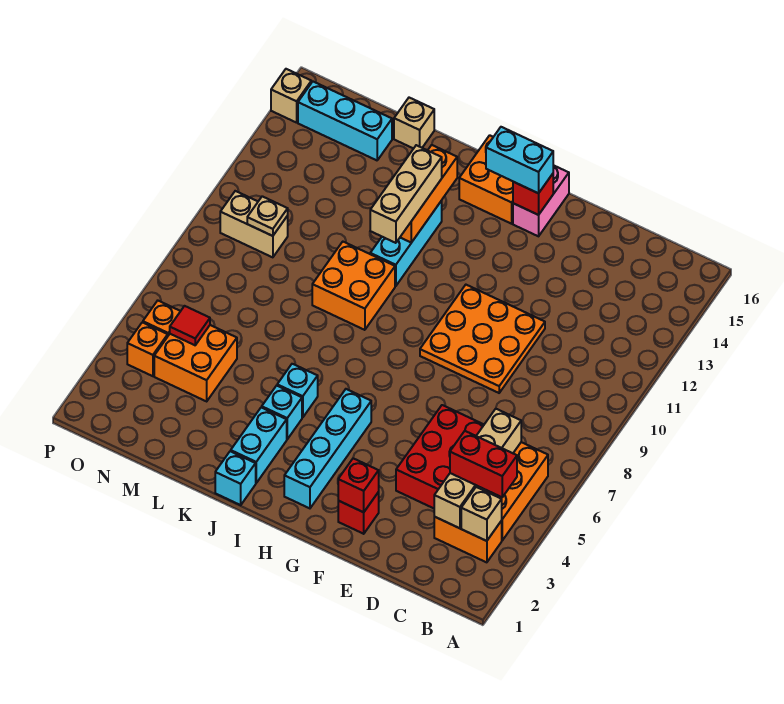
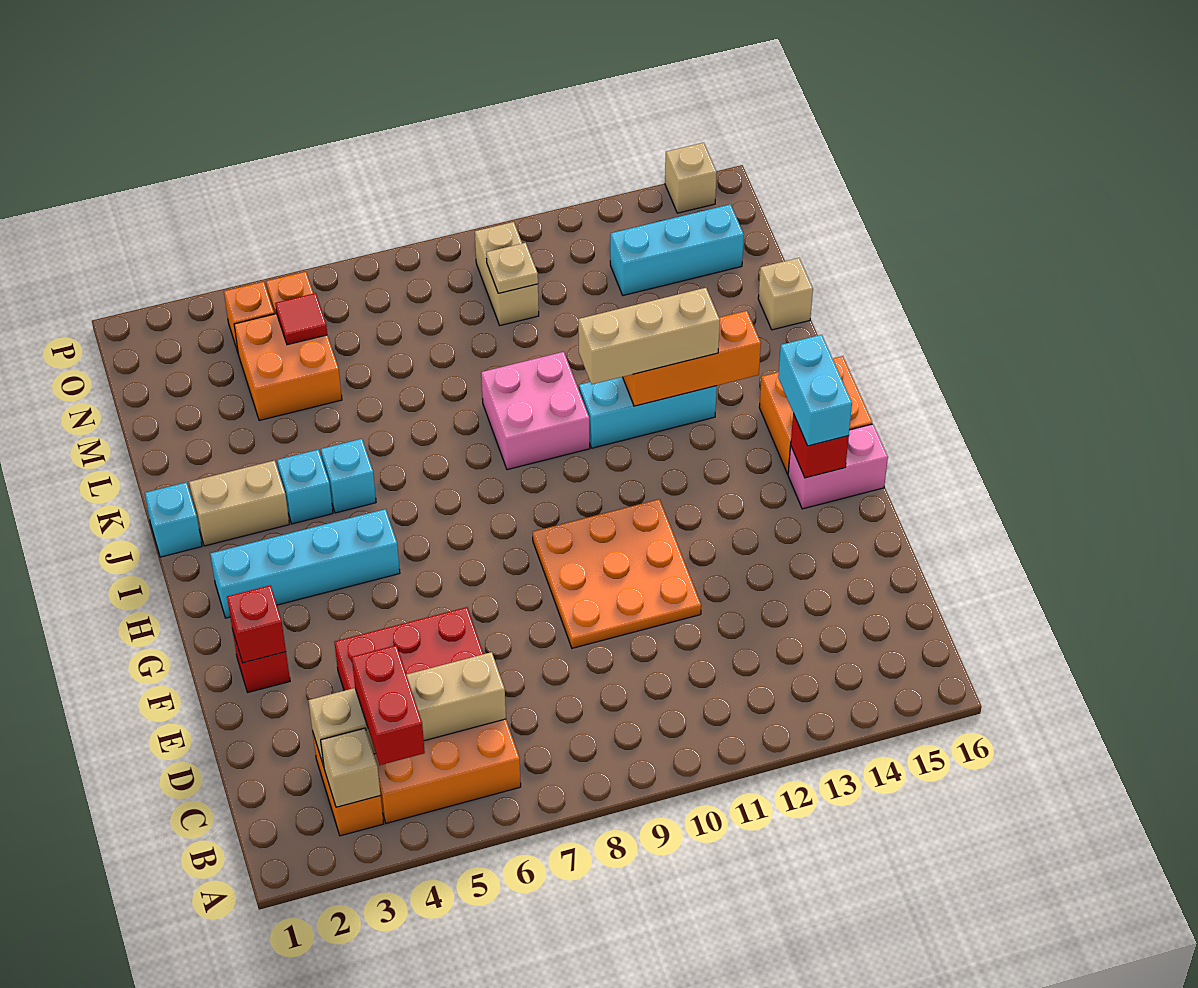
cyan brick J2:J3 level 1 -> tan brick J2:J3 level 1
orange brick J9:K10 level 1 -> pink brick J9:K10 level 1
cyan brick M15:O15 level 1 -> cyan brick N13:N15 level 1

